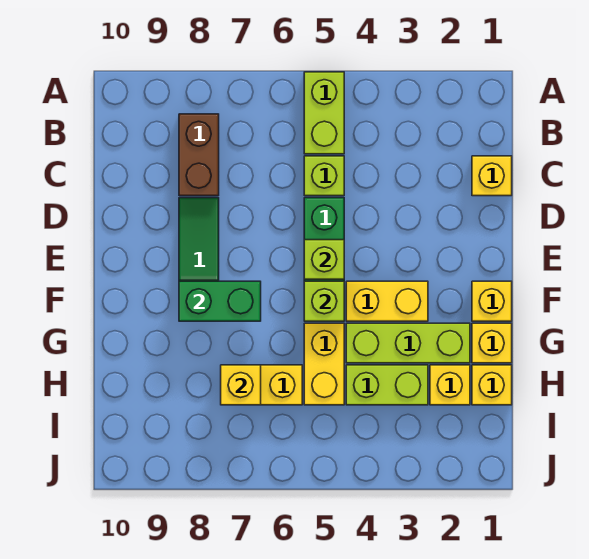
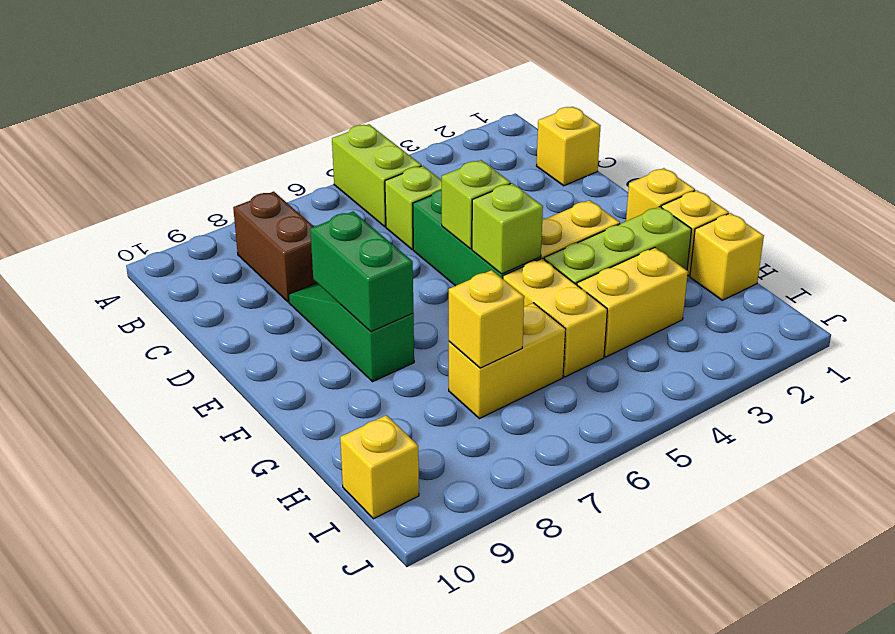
green brick F7:F8 level 2 -> green brick E8:F8 level 2
yellow brick H2 level 1 -> yellow brick I10 level 1
lime brick H3:H4 level 1 -> yellow brick H3:H4 level 1

